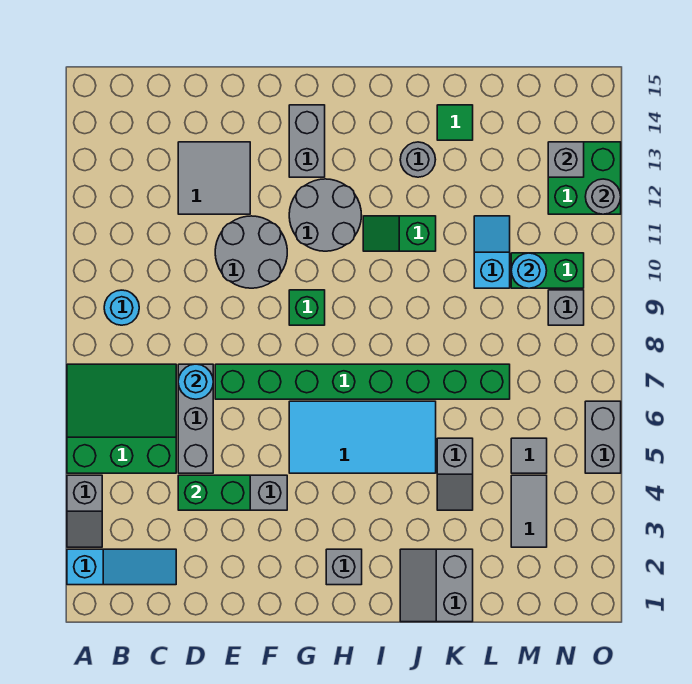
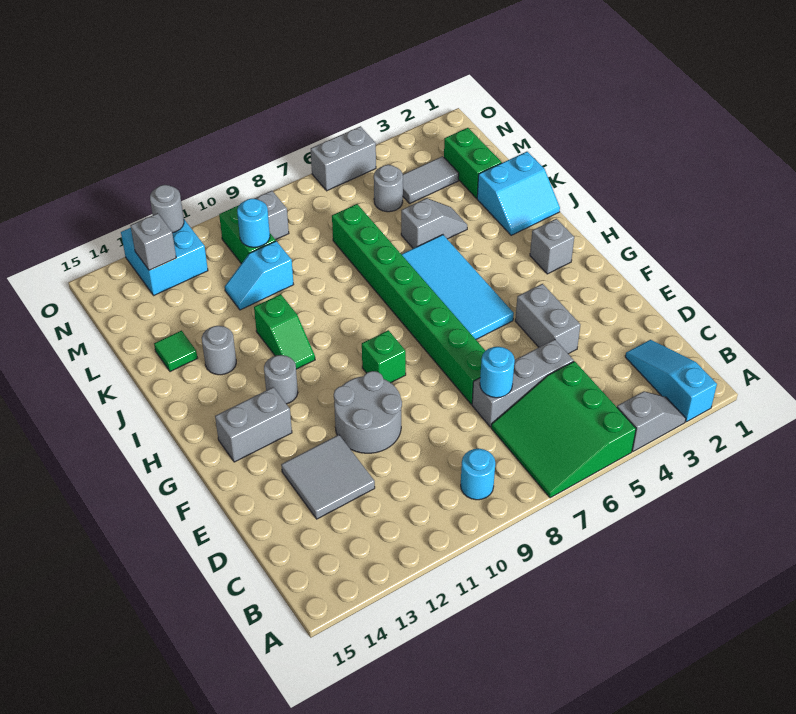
green brick D4:E4 level 2 -> green brick L2:M2 level 1
grey round brick G11:H12 level 1 -> grey round brick H12 level 1
grey slope J1:K2 level 1 top K -> cyan slope J1:K2 level 1 top K
grey tile M5 level 1 -> grey round brick M5 level 1
green brick N12:O13 level 1 -> cyan brick N12:O13 level 1

